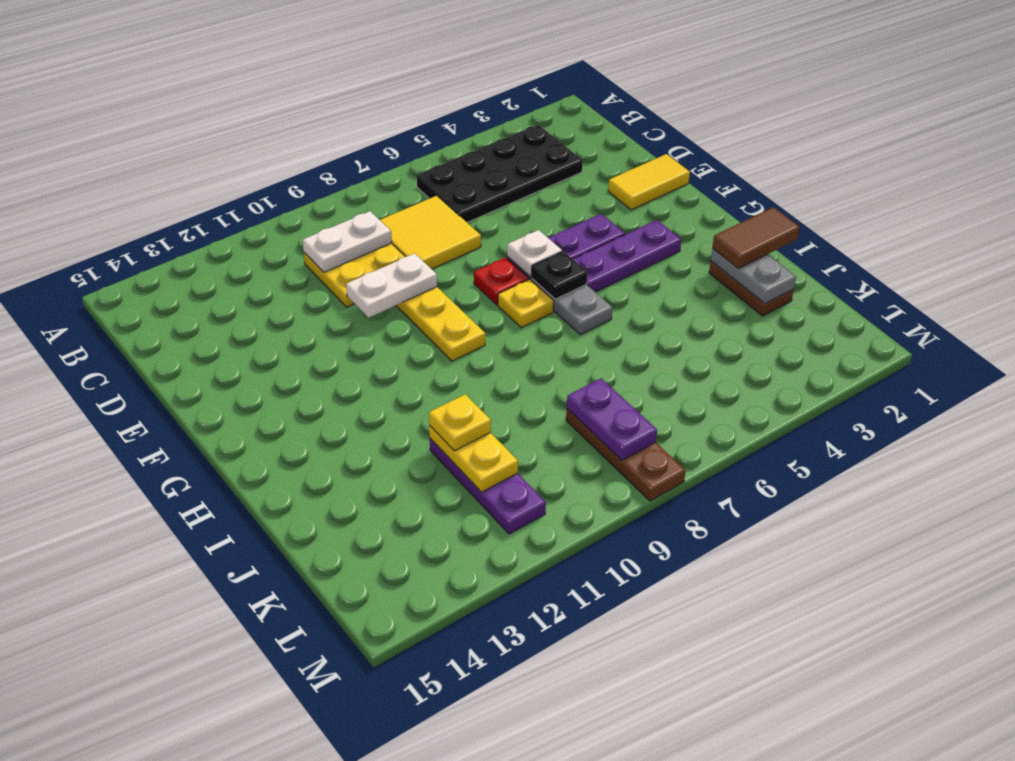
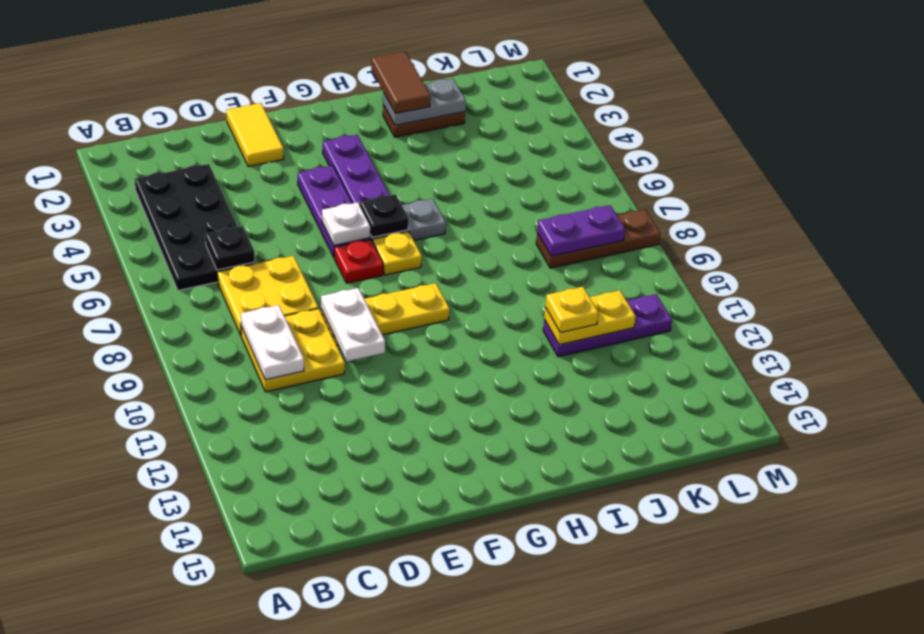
none -> black plate C6 level 2
yellow tile C7:D8 level 1 -> yellow plate C7:D8 level 1

